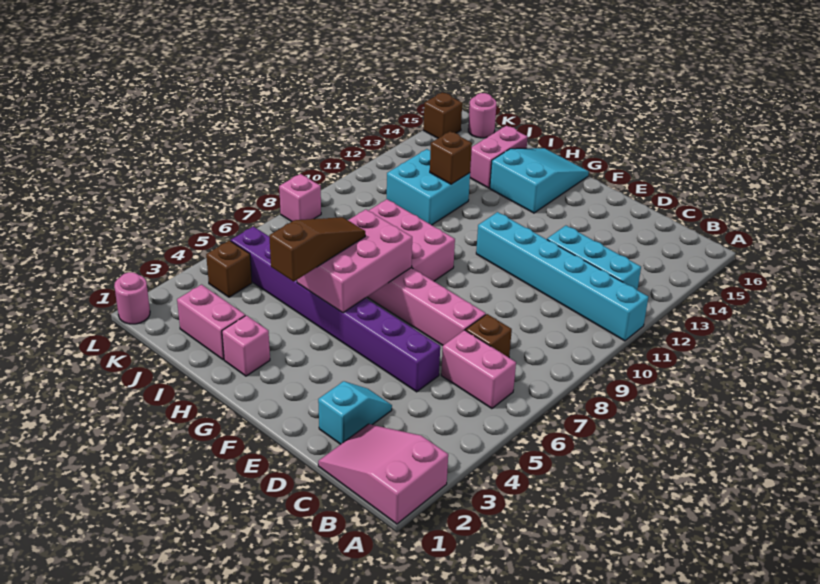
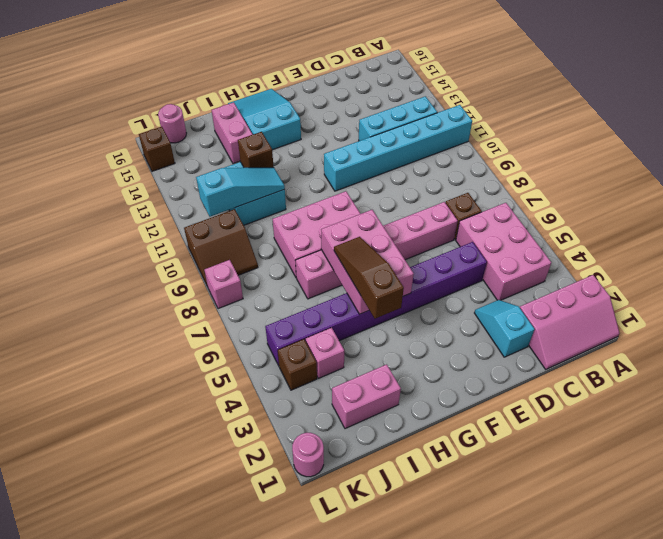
pink slope A1:C2 level 1 top A -> pink slope A1:C2 level 1 top 2
pink brick B6:C6 level 1 -> pink brick B4:C6 level 1
pink brick H2 level 1 -> pink brick J4 level 1
none -> cyan slope I11:K11 level 2 top K
none -> brown slope K9:L10 level 1 top 10

